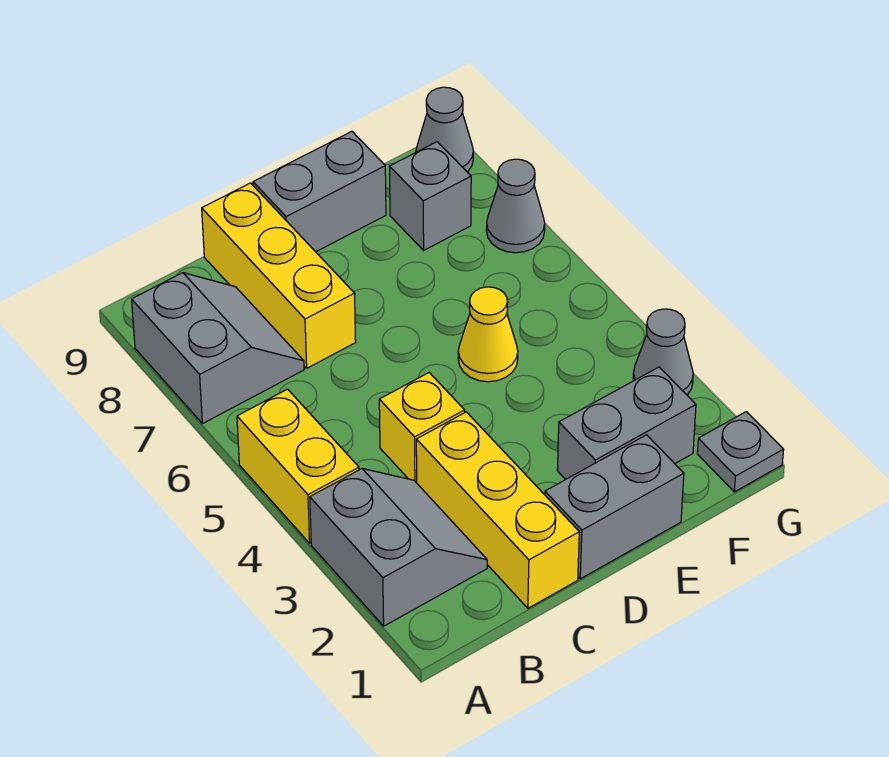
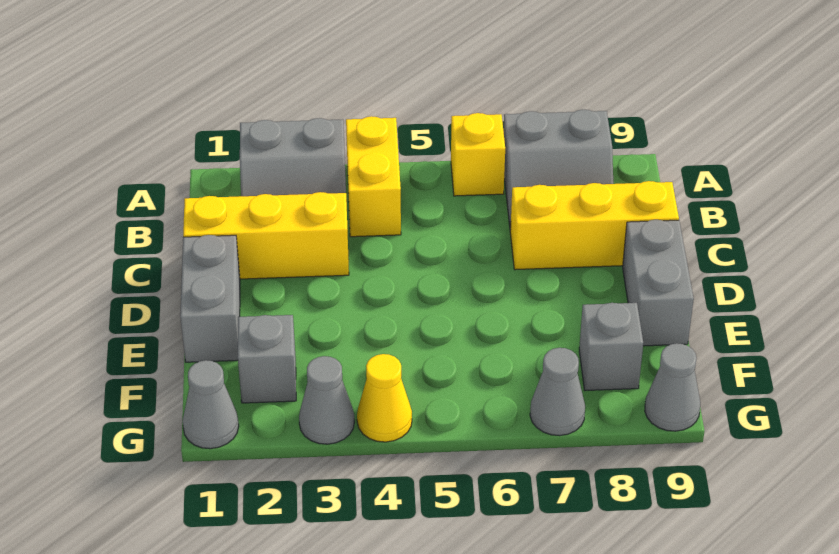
yellow brick A4:A5 level 1 -> yellow brick A4:B4 level 1
yellow brick C4 level 1 -> yellow brick A6 level 1
grey brick E2:F2 level 1 -> grey brick F2 level 1
yellow cone E5 level 1 -> yellow cone G4 level 1
grey plate G1 level 1 -> grey cone G1 level 1

